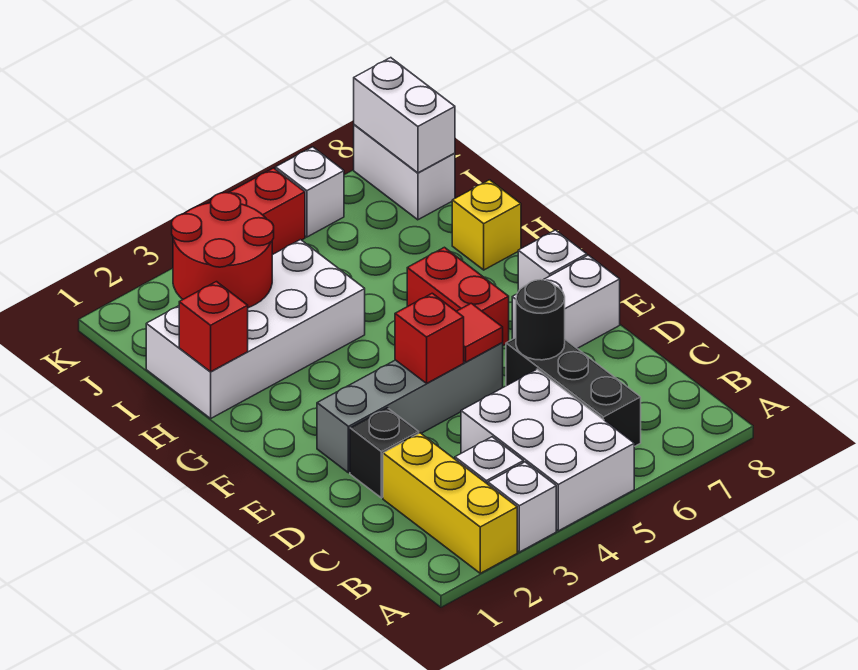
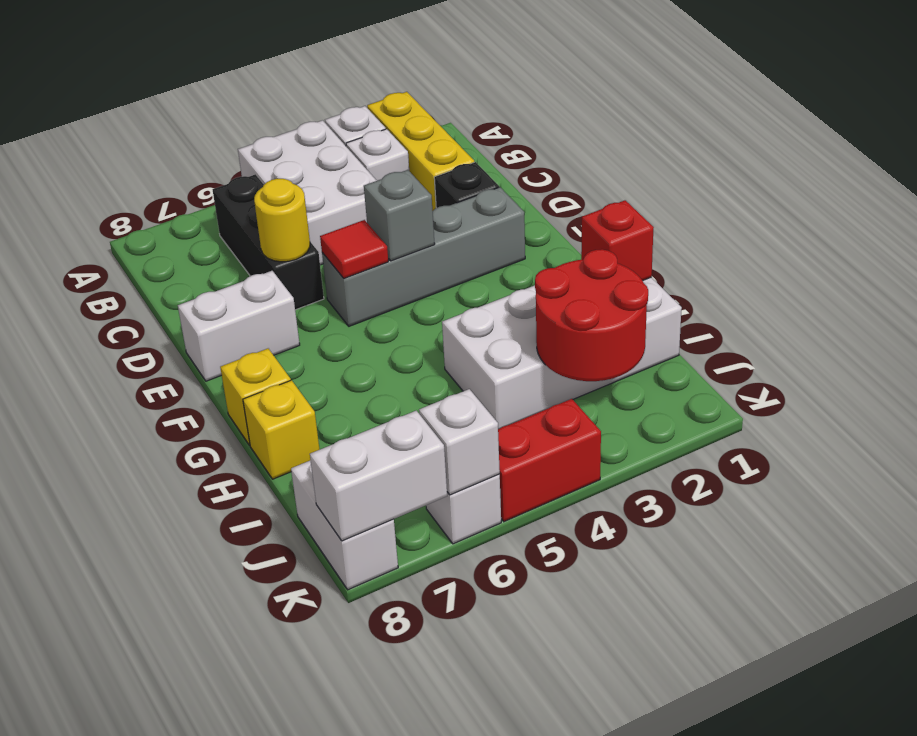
black round brick D6 level 2 -> yellow round brick D6 level 2
red brick E4 level 2 -> grey brick E4 level 2
red brick F6:G6 level 1 -> none
white brick F8 level 1 -> white brick K6 level 2
none -> yellow brick G8 level 1
white brick J8:K8 level 2 -> white brick K7:K8 level 2

